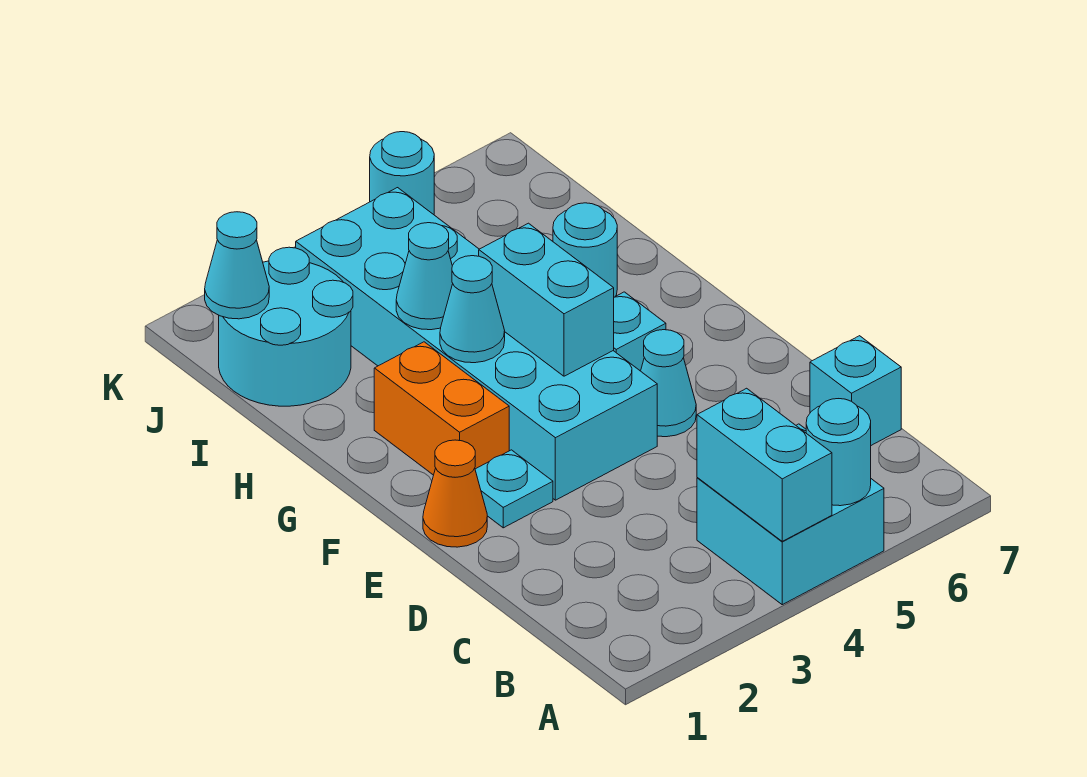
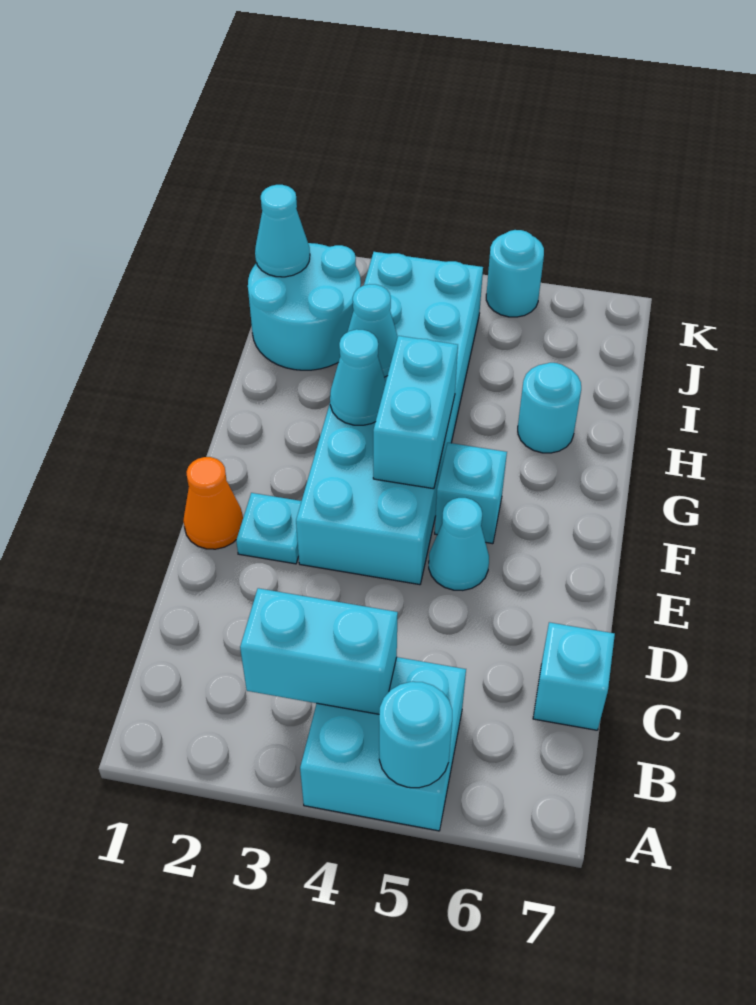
cyan brick A4:B4 level 2 -> cyan brick B3:B4 level 2
orange brick F2:G2 level 1 -> none

